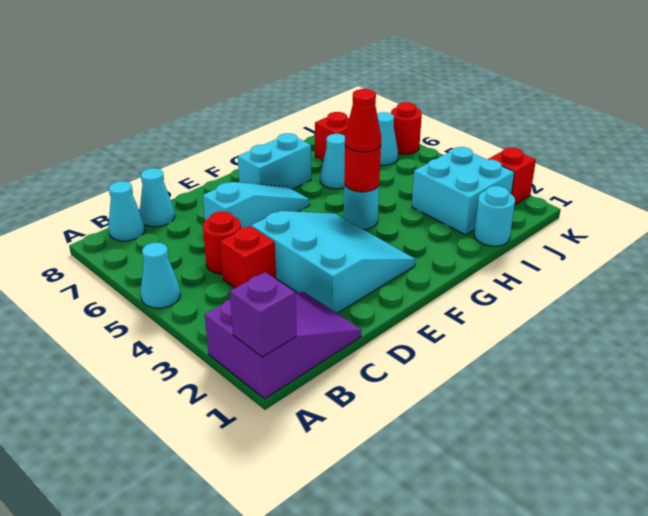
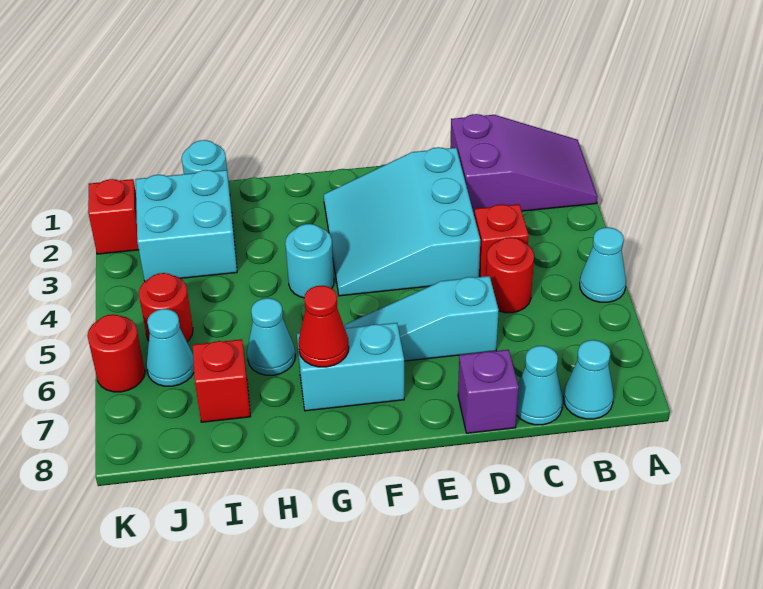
purple slope A1:C2 level 1 top A -> purple slope A1:C2 level 1 top C
purple brick A1 level 2 -> purple brick D8 level 1
red round brick G4 level 2 -> red round brick J5 level 1
red cone G4 level 3 -> red cone G7 level 2

